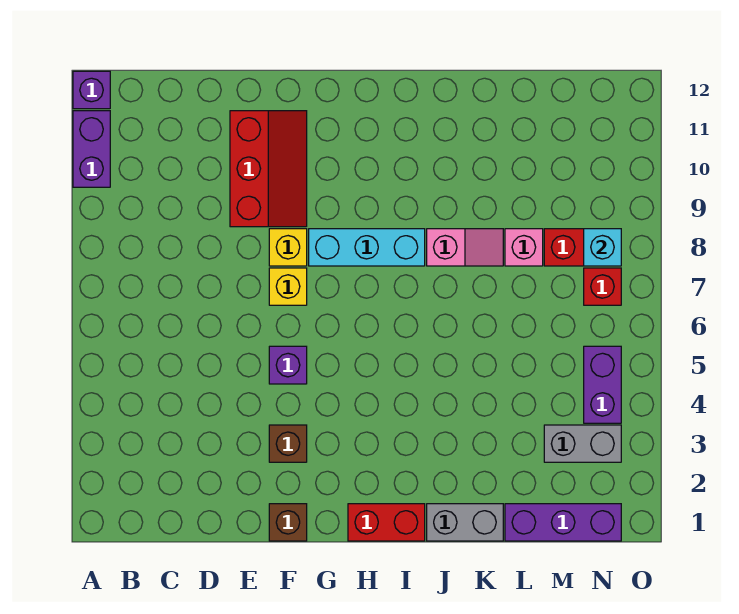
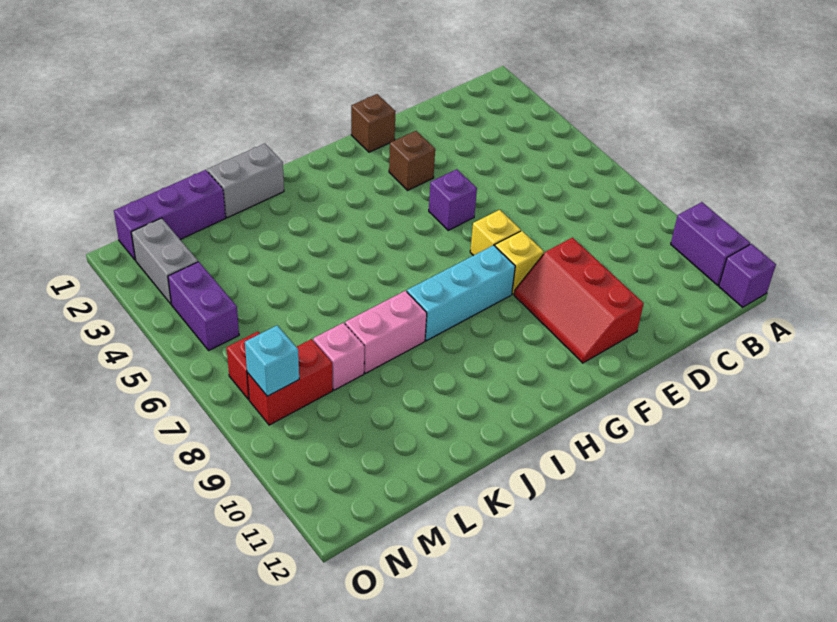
red brick H1:I1 level 1 -> none
pink slope J8:K8 level 1 top J -> pink brick J8:K8 level 1
grey brick M3:N3 level 1 -> grey brick N2:N3 level 1

